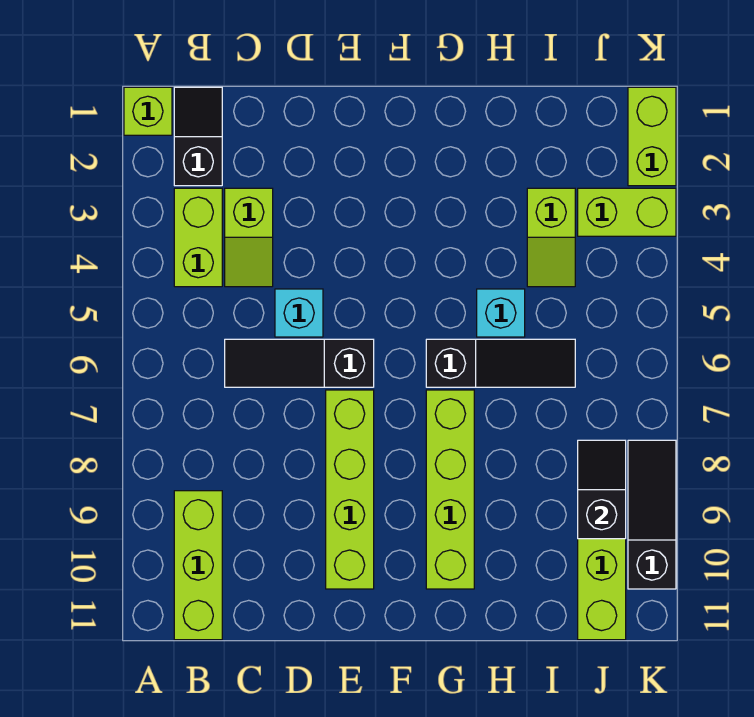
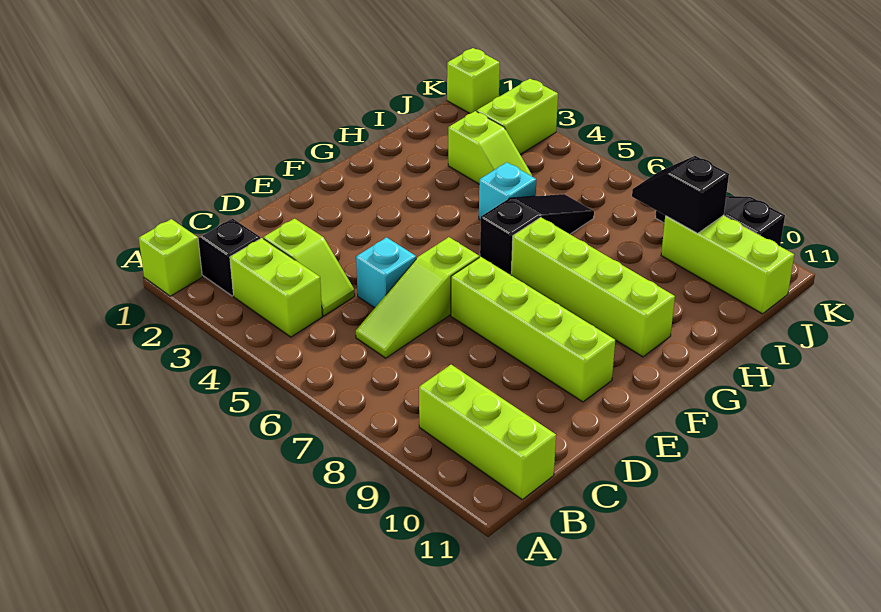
black slope C6:E6 level 1 top E -> lime slope C6:E6 level 1 top E
lime brick K1:K2 level 1 -> lime brick K1 level 1

